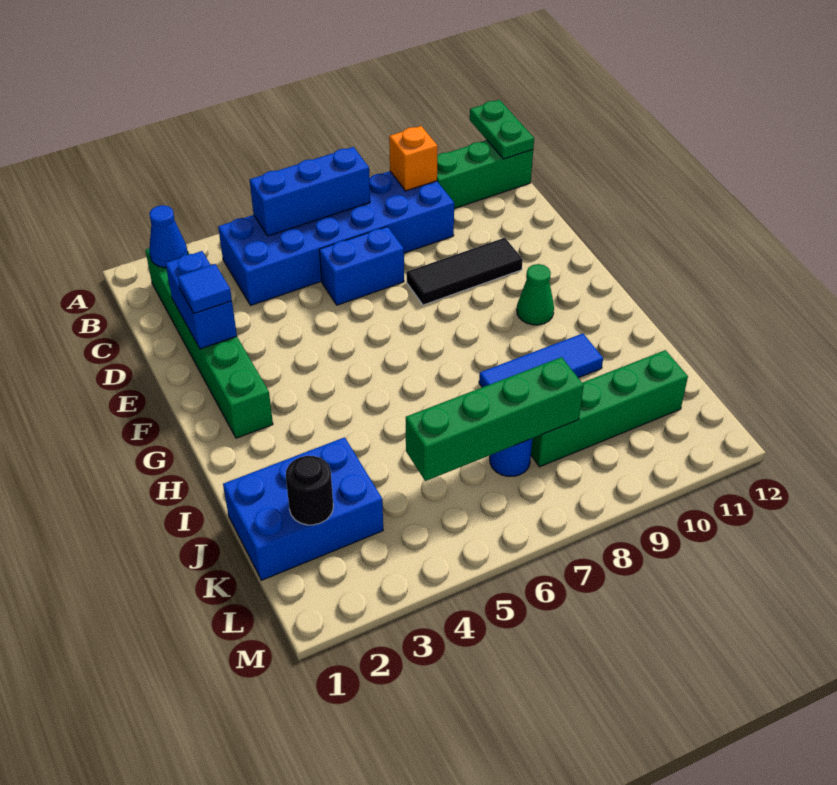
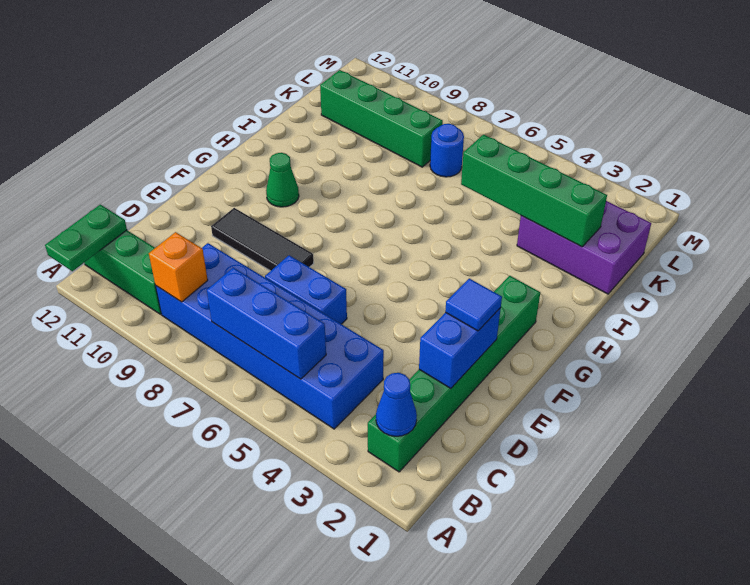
blue tile I8:I10 level 1 -> none
blue brick J1:K3 level 1 -> purple brick J1:K3 level 1
black round brick K2 level 2 -> none
green brick K5:K8 level 2 -> green brick J2:J5 level 2

